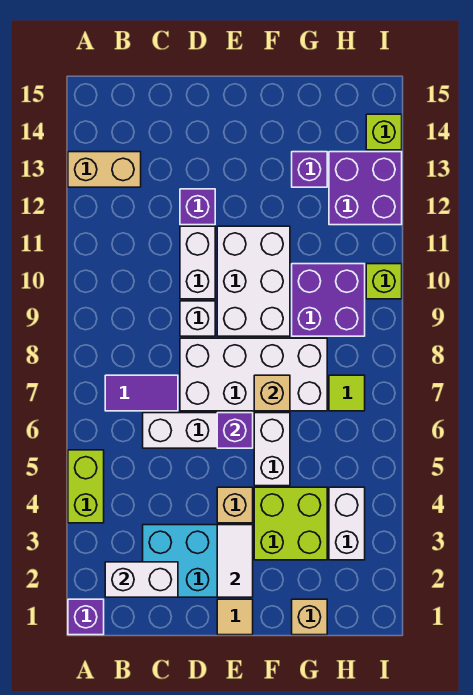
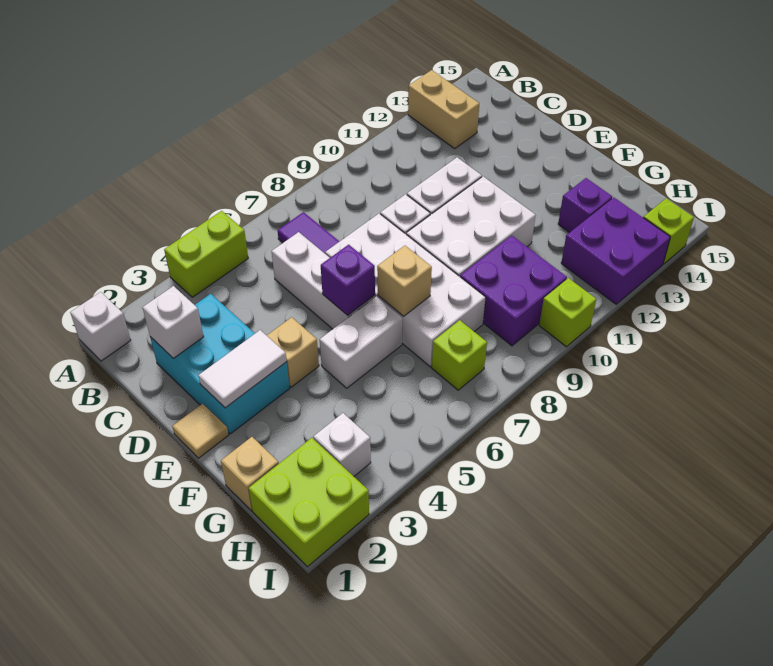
purple brick A1 level 1 -> white brick A1 level 1
white brick B2:C2 level 2 -> white brick C2 level 2
purple brick D12 level 1 -> none
lime brick F3:G4 level 1 -> lime brick H1:I2 level 1
white brick H3:H4 level 1 -> white brick H3 level 1
lime tile H7 level 1 -> lime brick H7 level 1

